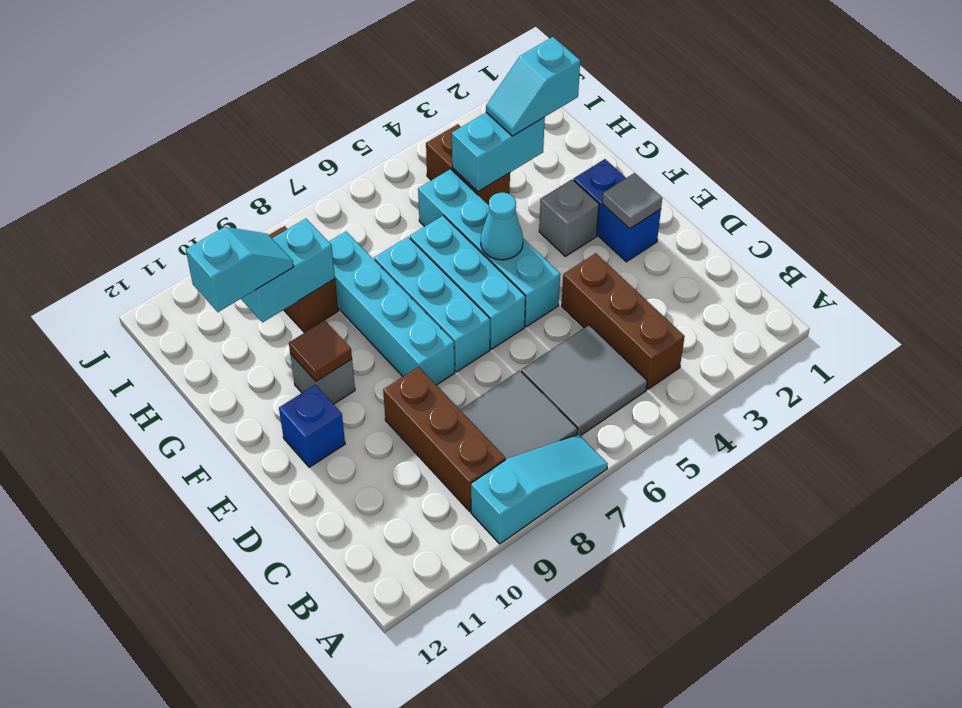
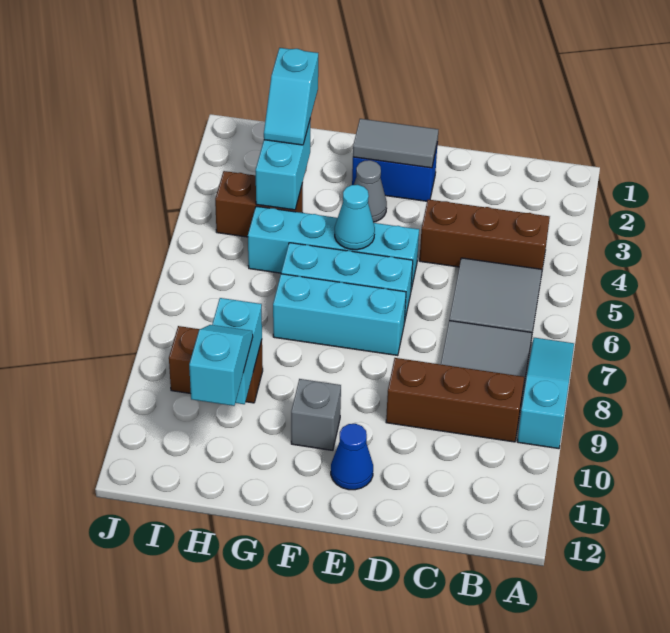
grey tile E2 level 2 -> grey tile E2:F2 level 2
cyan brick E8:H8 level 1 -> none
blue brick E11 level 1 -> blue cone E11 level 1
grey brick F3 level 1 -> grey cone F3 level 1
brown tile F10 level 2 -> none

